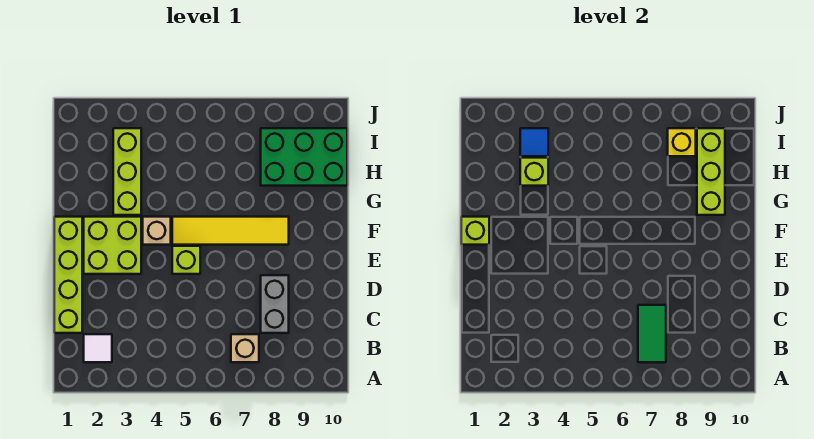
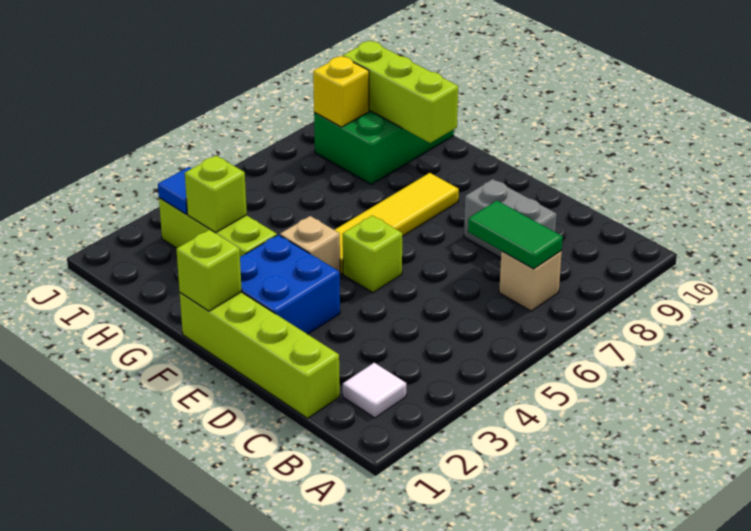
lime brick E2:F3 level 1 -> blue brick E2:F3 level 1

